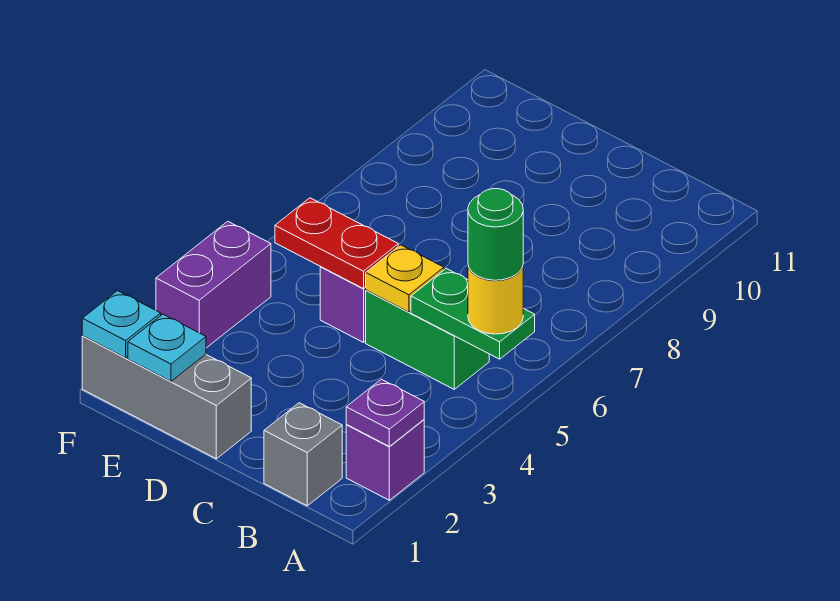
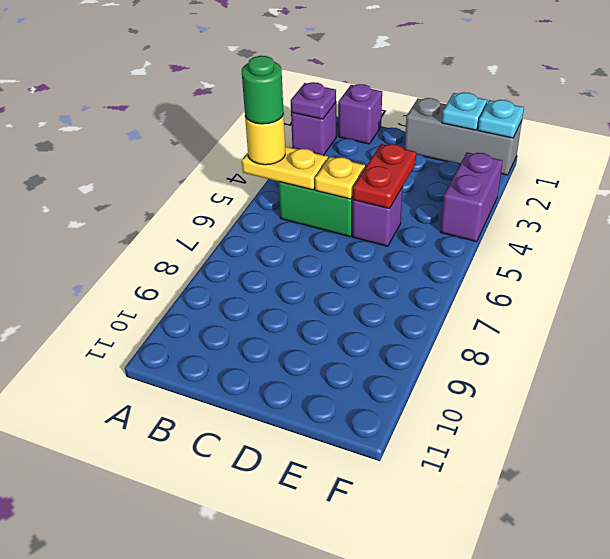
green plate A5:B5 level 2 -> yellow plate A5:B5 level 2
grey brick B1 level 1 -> purple brick B1 level 1
red plate D5:E5 level 2 -> red plate D4:D5 level 2

